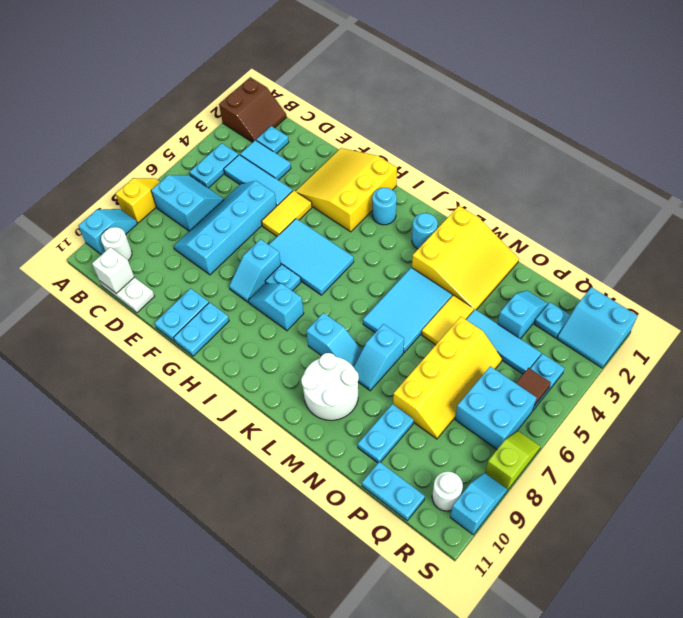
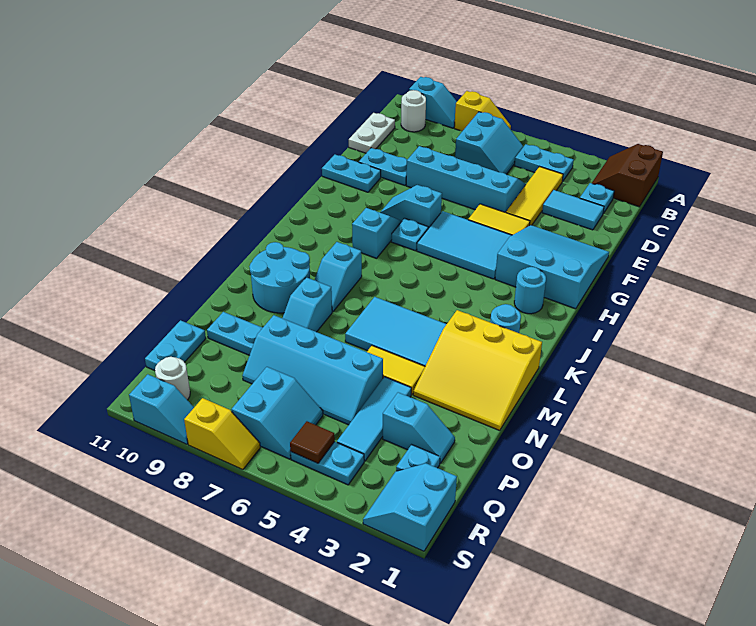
brown slope A1:B2 level 1 top A -> brown slope A1:B2 level 1 top 1
cyan tile C3:D3 level 1 -> cyan tile D2:D3 level 1
cyan tile C4:E4 level 1 -> yellow tile C4:E4 level 1
white brick C11 level 2 -> none
yellow slope F1:H3 level 1 top H -> cyan slope F1:H3 level 1 top H
cyan tile G5:I6 level 1 -> cyan tile G4:H6 level 1
cyan plate G10:G11 level 1 -> cyan plate E9:E10 level 1
white round brick L9:M10 level 1 -> cyan round brick L9:M10 level 1
cyan slope M7:M8 level 1 top 7 -> cyan slope M8:N8 level 1 top M
yellow slope O5:P8 level 1 top O -> cyan slope O5:P8 level 1 top O
cyan brick Q6:R7 level 1 -> cyan slope Q6:R7 level 1 top 7
lime slope S7:S8 level 1 top 8 -> yellow slope S7:S8 level 1 top 8

